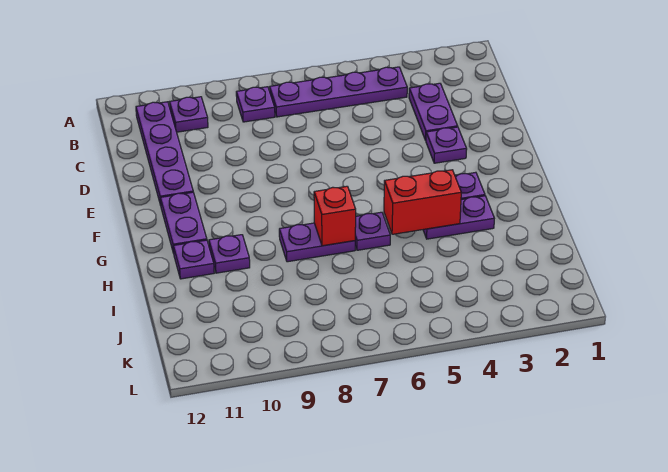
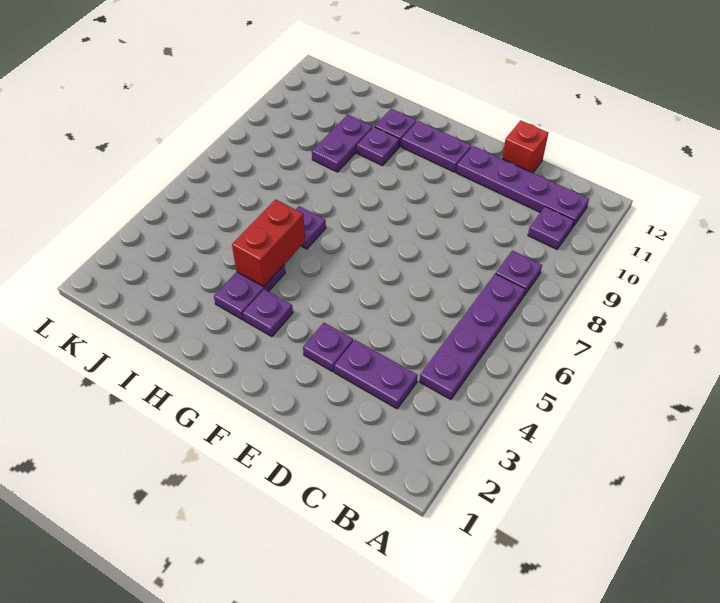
purple plate H7:H8 level 1 -> purple plate I9:I10 level 1
red brick H7 level 2 -> red brick D12 level 1

